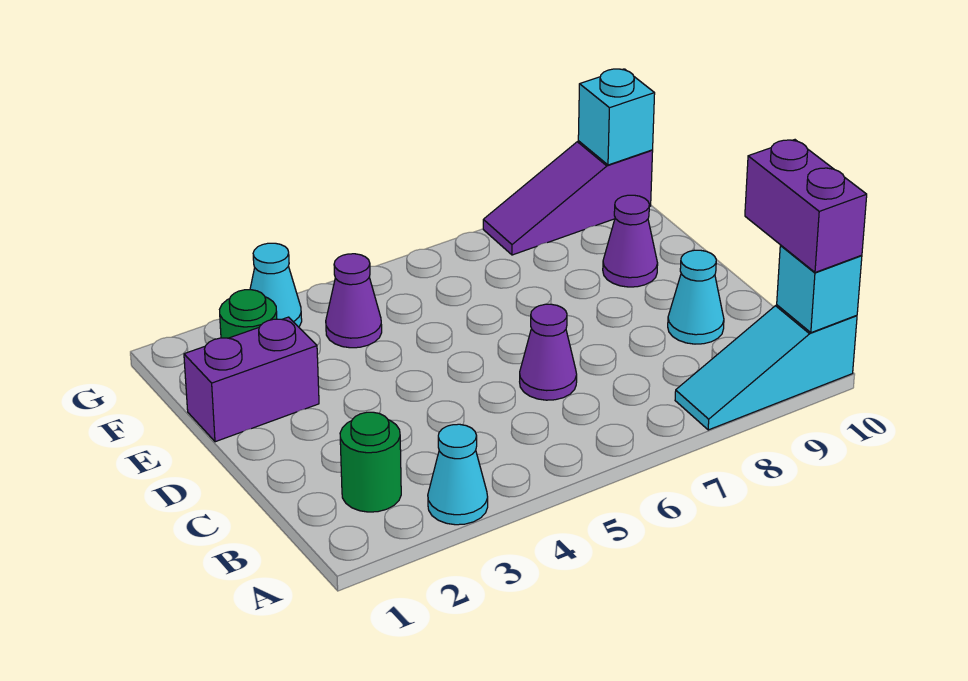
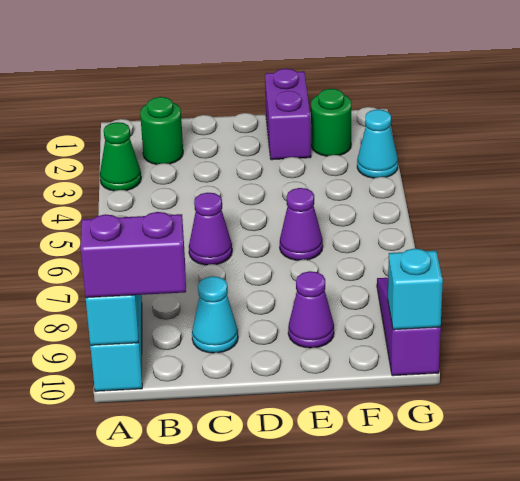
cyan cone A3 level 1 -> green cone A3 level 1
purple cone F4 level 1 -> purple cone E6 level 1

